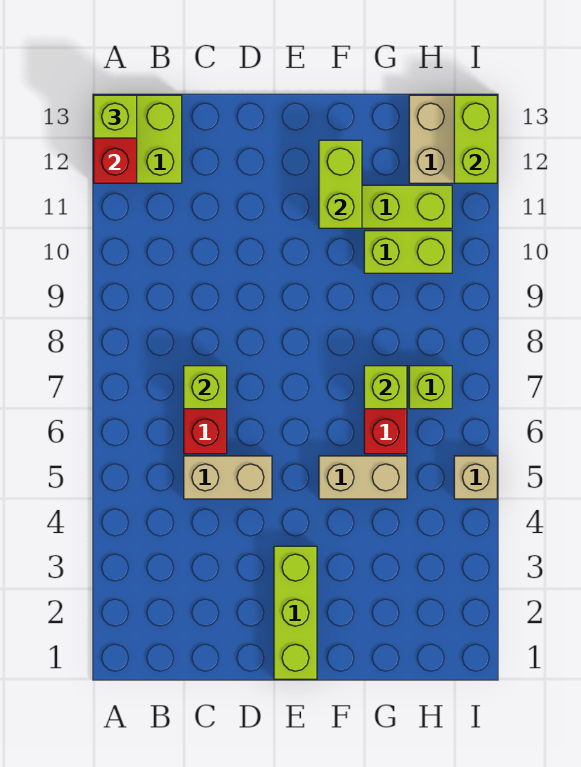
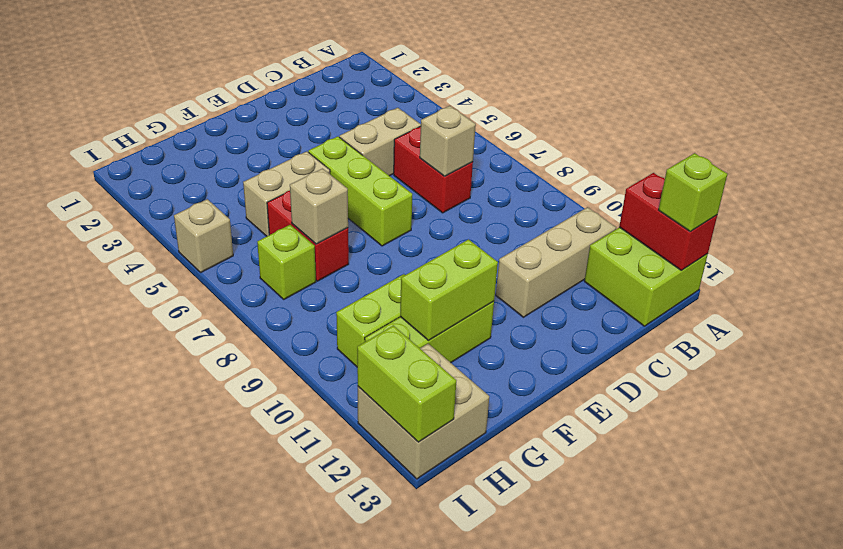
none -> tan brick B11:D11 level 1
lime brick C7 level 2 -> tan brick C7 level 2
lime brick E1:E3 level 1 -> lime brick E5:E7 level 1
lime brick F11:F12 level 2 -> lime brick F11:G11 level 2
lime brick G7 level 2 -> tan brick G7 level 2

